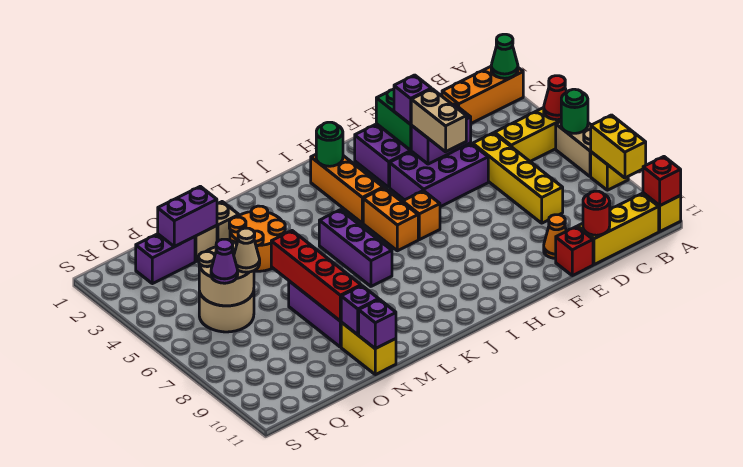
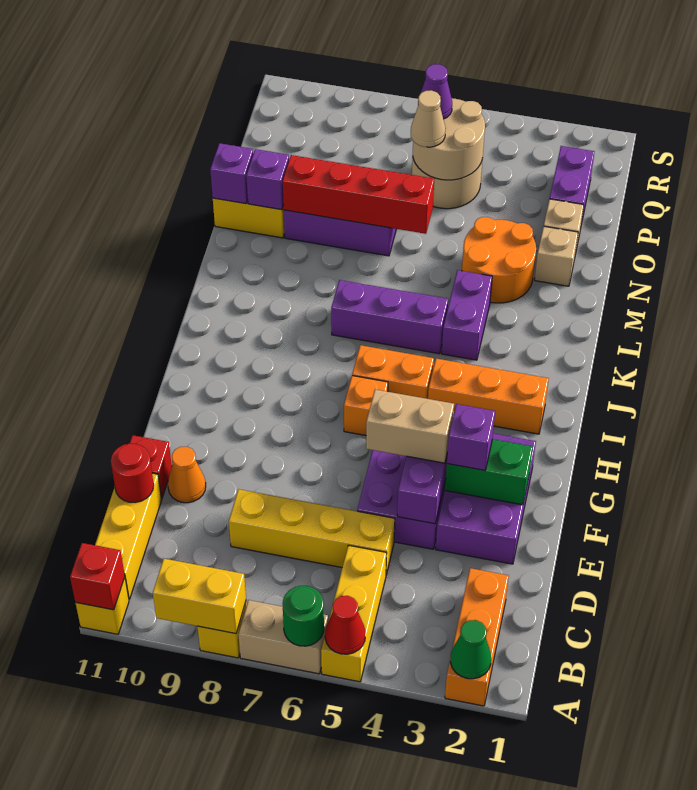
green round brick I2 level 2 -> none
purple brick O2:P2 level 2 -> purple brick K4:L4 level 1

